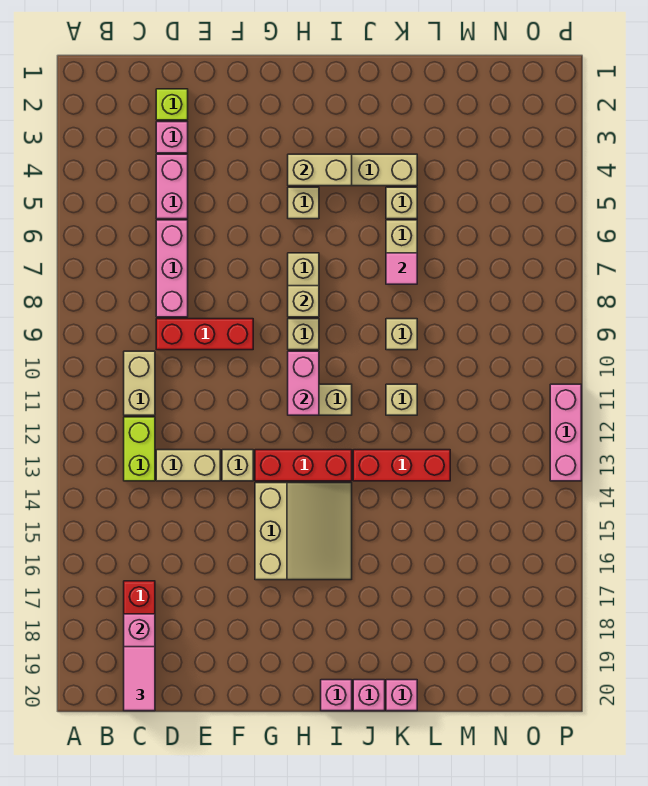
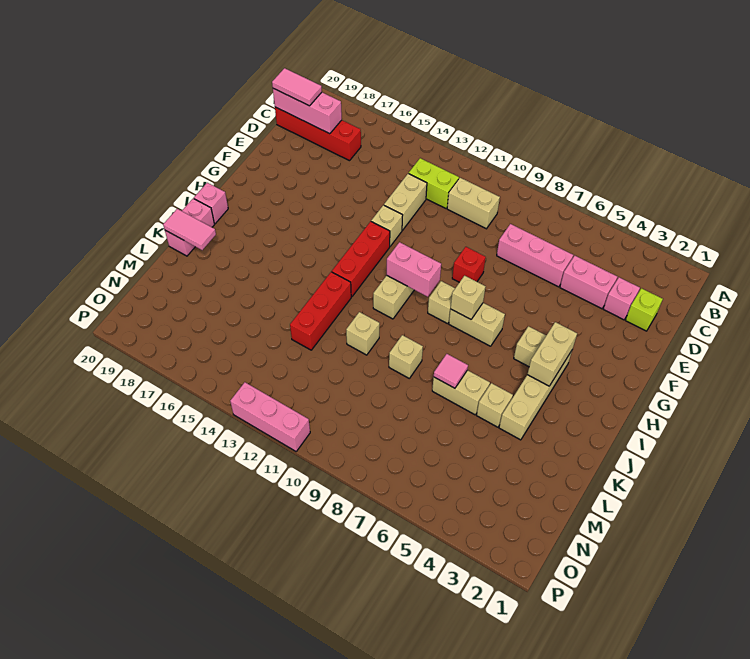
red brick D9:F9 level 1 -> red brick F9 level 1
tan slope G14:I16 level 1 top G -> none
none -> pink tile K19:K20 level 2

